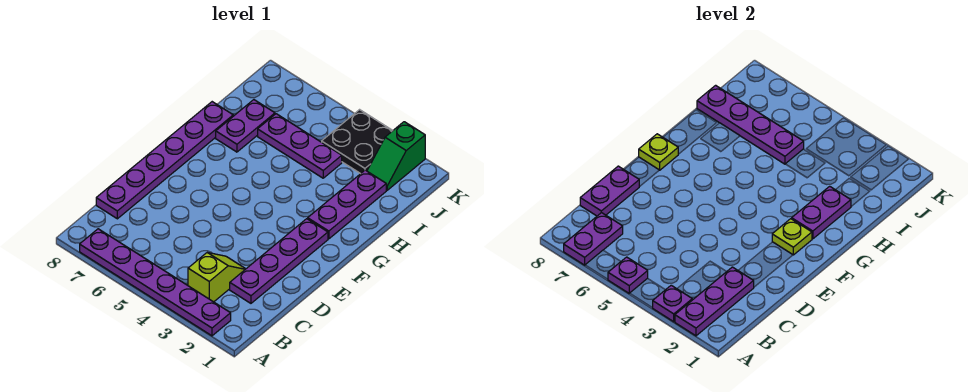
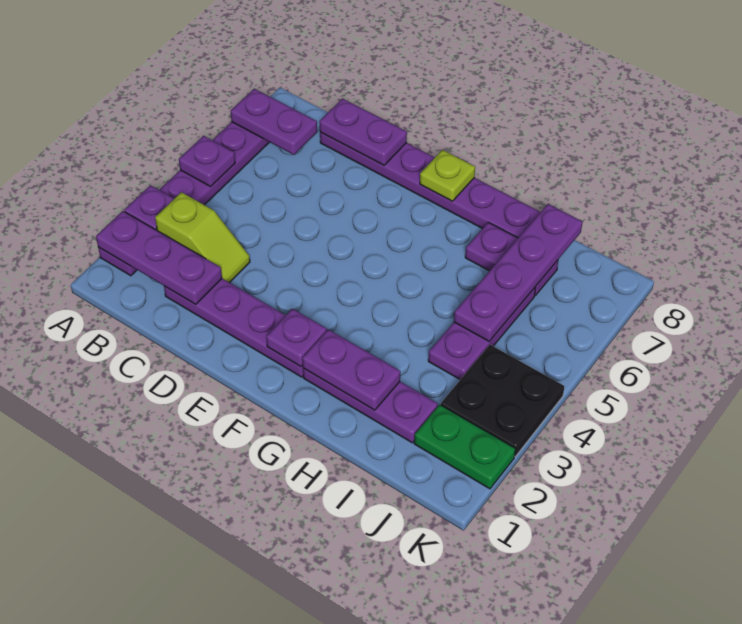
lime plate F2 level 2 -> purple plate F2 level 2
green slope J2:K2 level 1 top K -> green plate J2:K2 level 1

